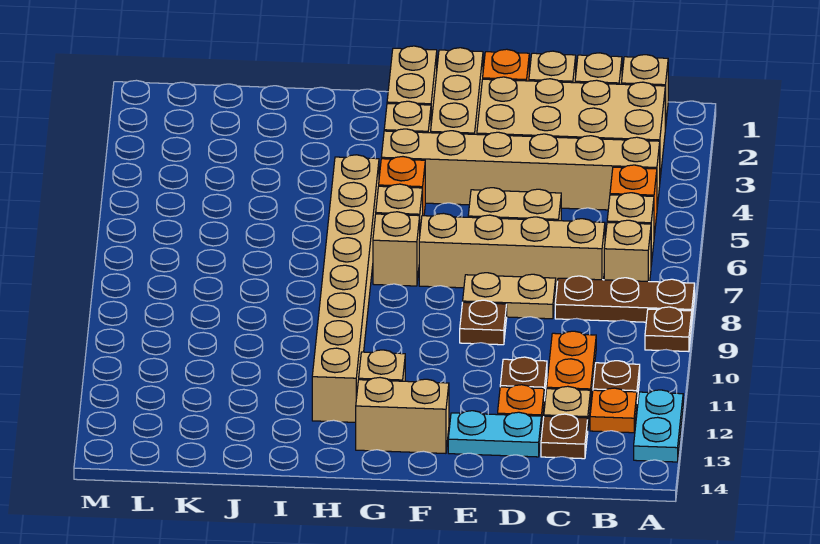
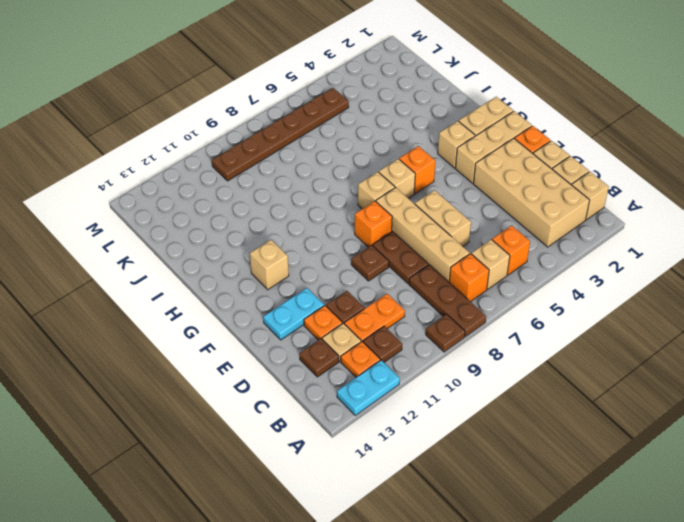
tan brick B4:G4 level 1 -> none
tan brick B7 level 1 -> orange brick B7 level 1
tan plate D8:E8 level 1 -> brown plate D8:E8 level 1
cyan plate D13:E13 level 1 -> cyan plate E12:E13 level 1
none -> orange brick F8 level 1
tan brick F13:G13 level 1 -> none
tan brick H5:H12 level 1 -> none
none -> brown plate L5:L10 level 1

